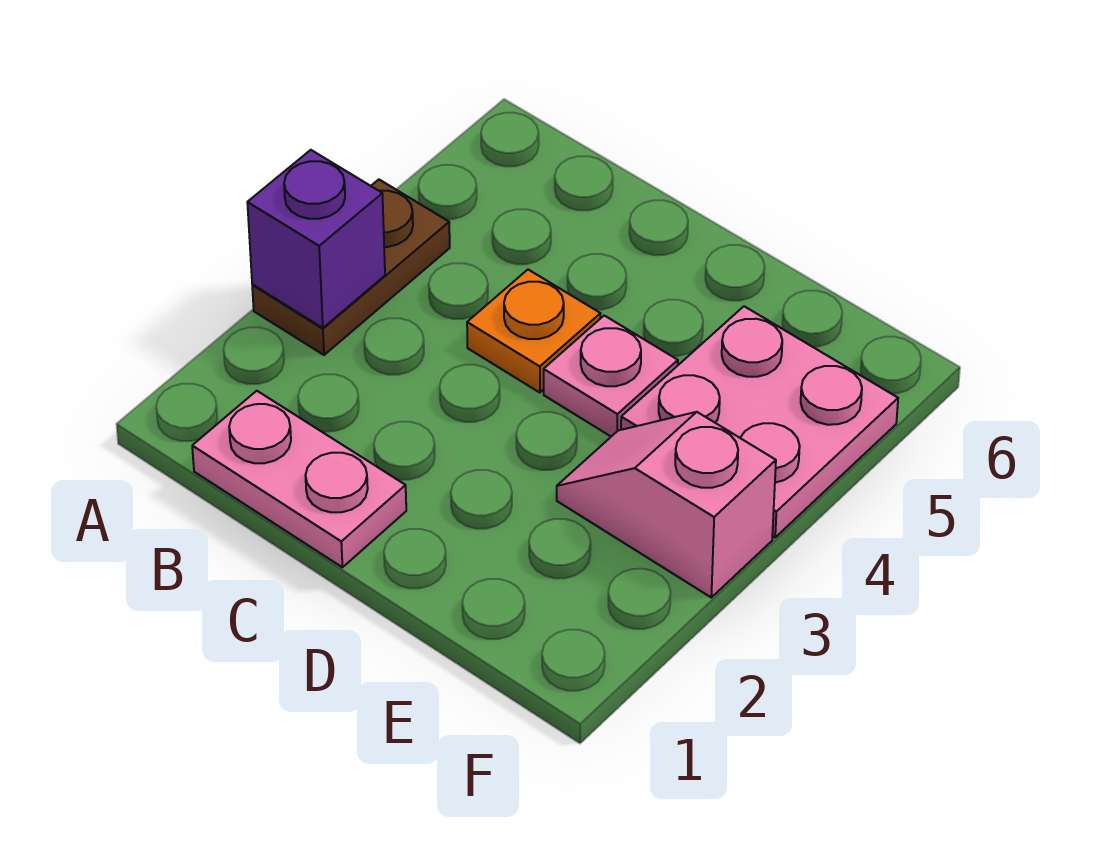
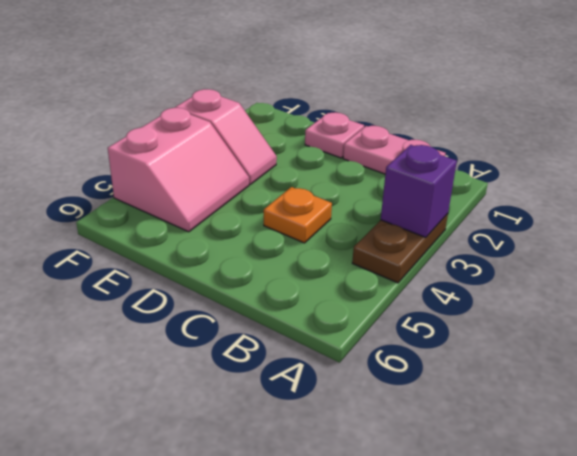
pink plate D4 level 1 -> pink plate D1 level 1
pink plate E4:F5 level 1 -> pink slope E4:F5 level 1 top F

